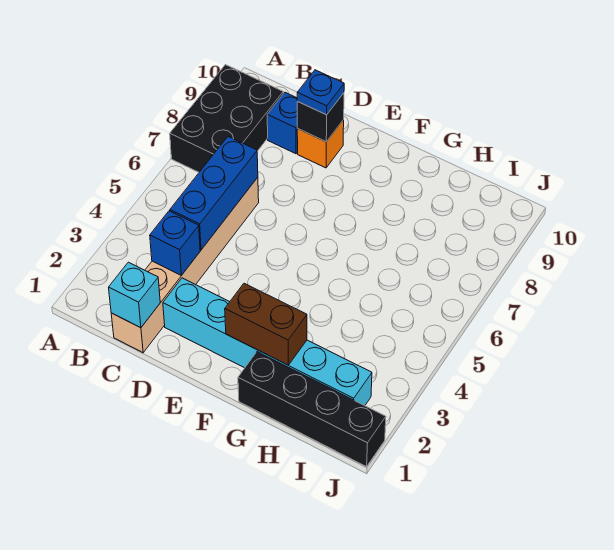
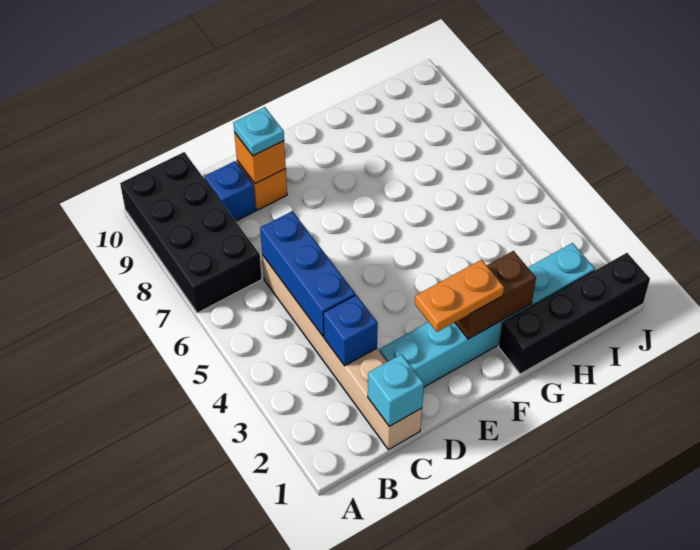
black brick A7:B9 level 1 -> black brick A7:B10 level 1
black brick D9 level 2 -> orange brick D9 level 2
blue plate D9 level 3 -> cyan plate D9 level 3
none -> orange plate E2:F2 level 3

